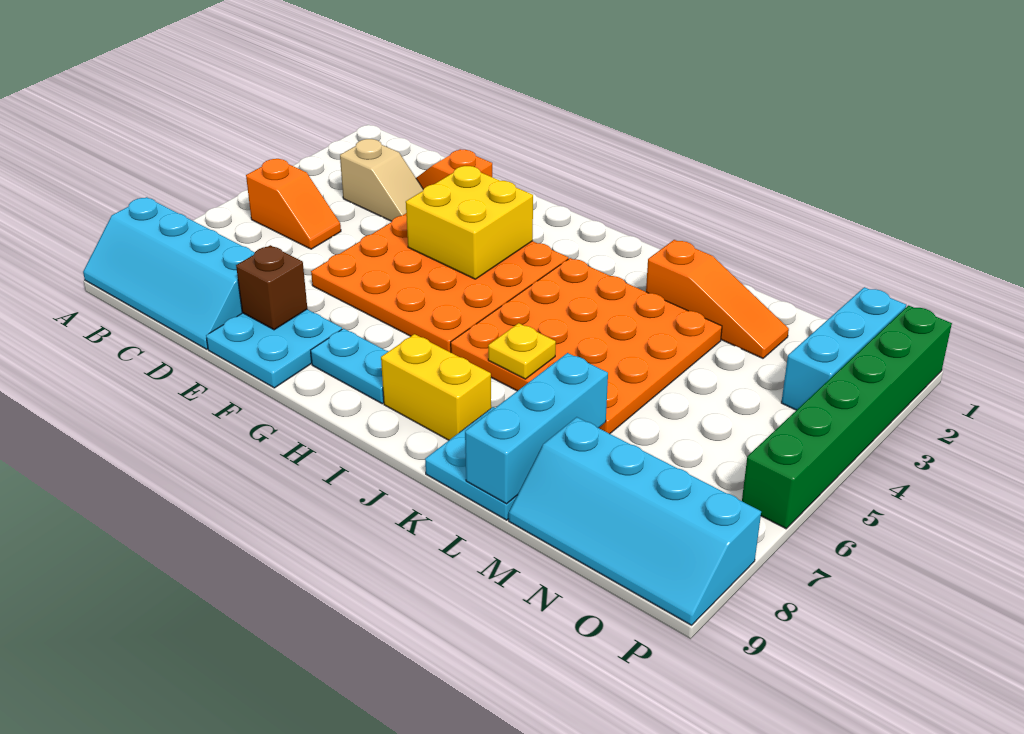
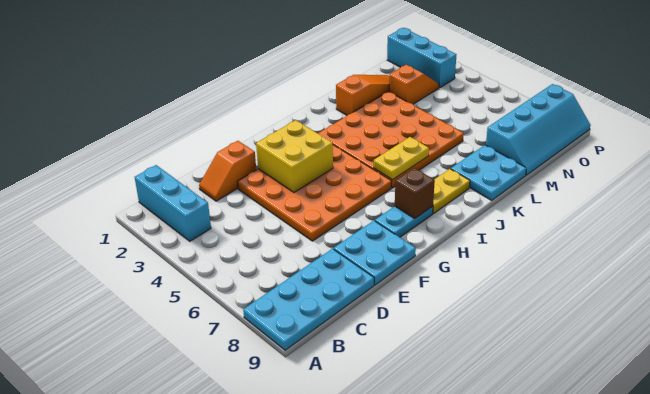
cyan slope A8:D9 level 1 top 8 -> cyan plate A8:D9 level 1
orange slope B5:C5 level 1 top B -> orange slope M3:N3 level 1 top M
tan slope C3:D3 level 1 top C -> none
brown brick E8 level 2 -> brown brick H8 level 2
yellow brick I8:J8 level 1 -> yellow plate I8:J8 level 1
yellow plate J6 level 2 -> yellow plate I6:J6 level 2
cyan brick L7:L9 level 2 -> cyan brick B1:B3 level 1
green brick P1:P6 level 1 -> none

